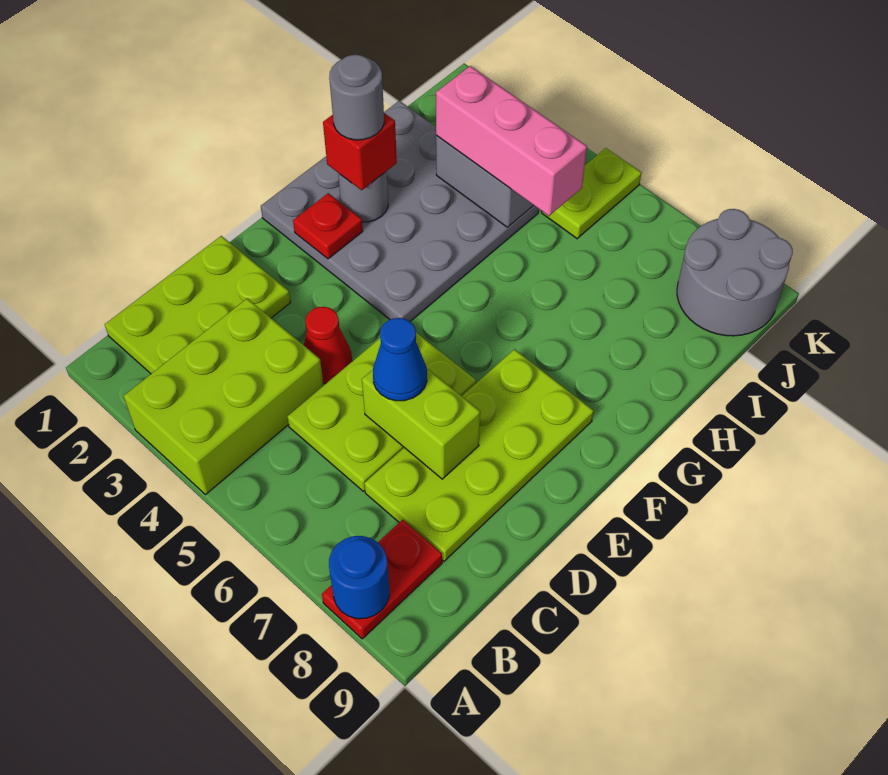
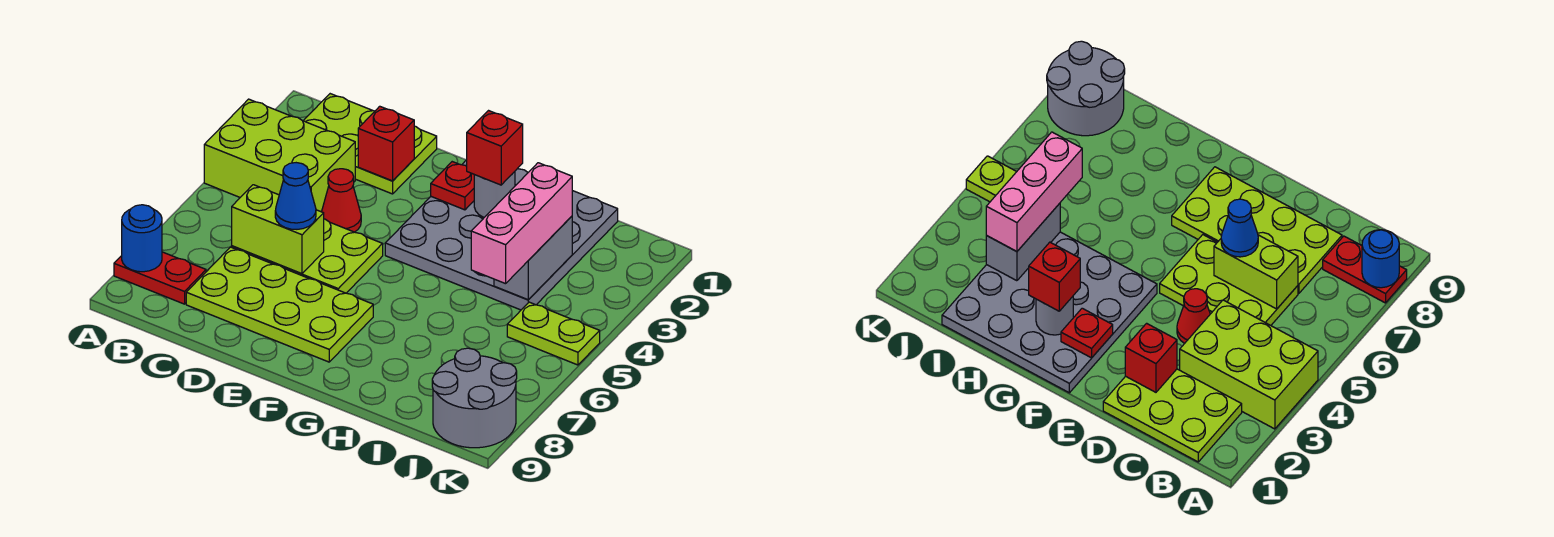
none -> red brick D2 level 2
lime brick D6:D7 level 2 -> lime brick C6:D6 level 2
grey round brick G2 level 4 -> none

